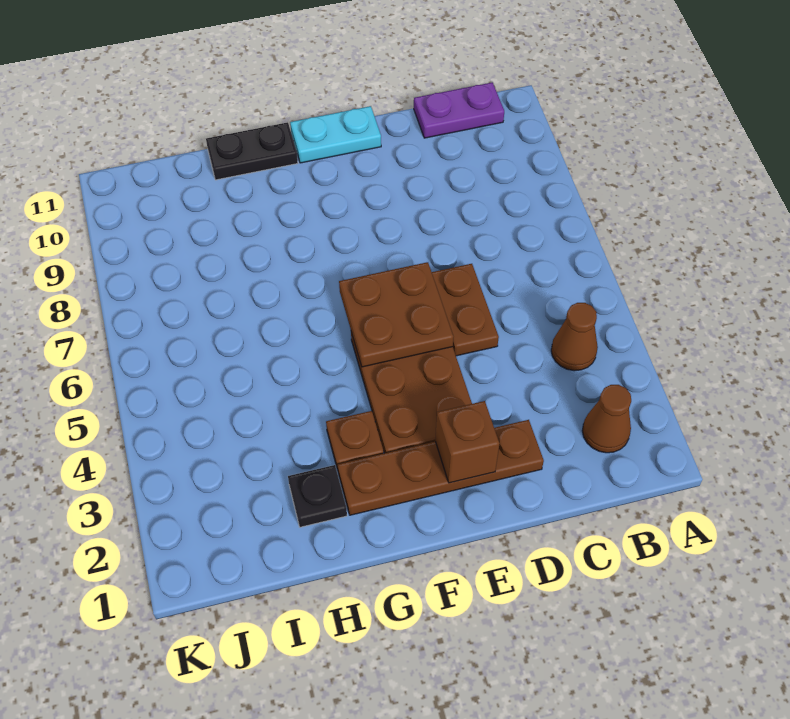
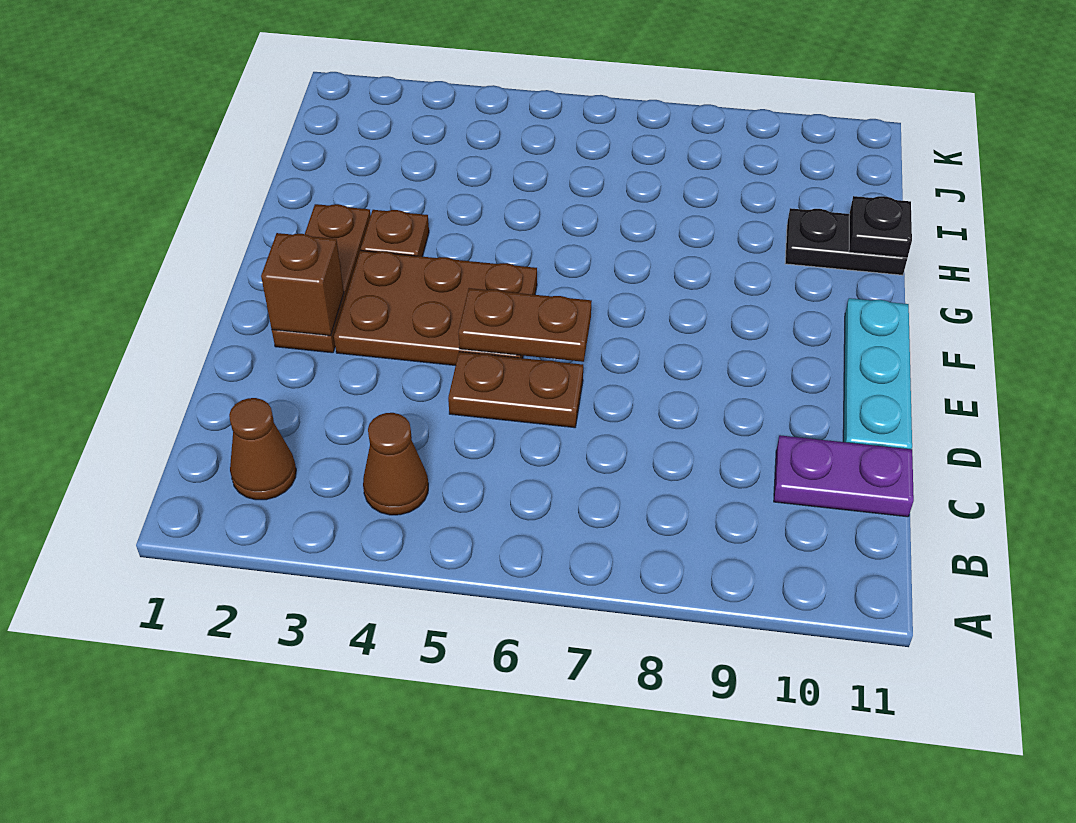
purple plate B11:C11 level 1 -> purple plate C10:C11 level 1
brown plate D2:G2 level 1 -> brown plate E2:G2 level 1
brown plate E5:F6 level 2 -> brown plate E5:E6 level 2
cyan plate E11:F11 level 1 -> cyan plate D11:F11 level 1
black plate G11:H11 level 1 -> black plate H10:H11 level 1
black plate H2 level 1 -> black plate H11 level 2

